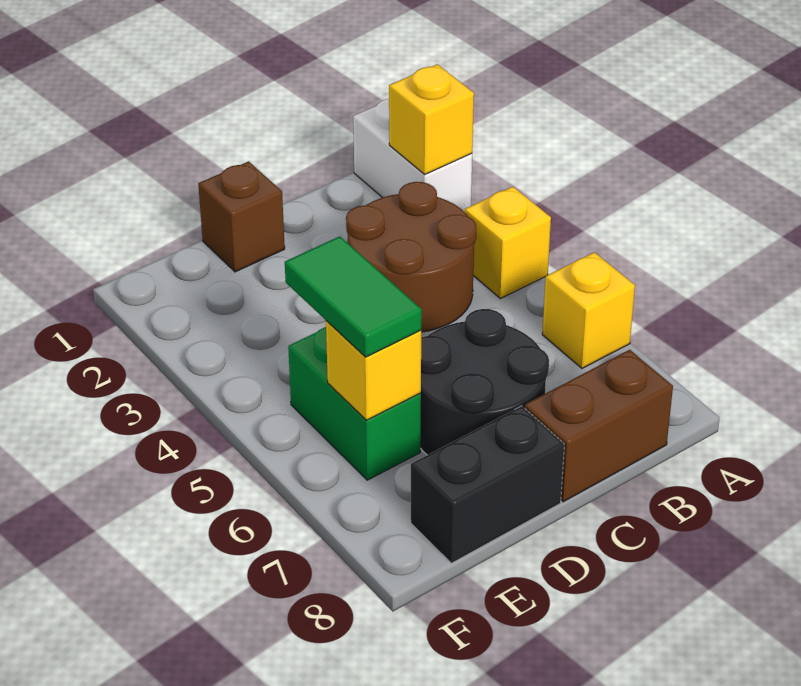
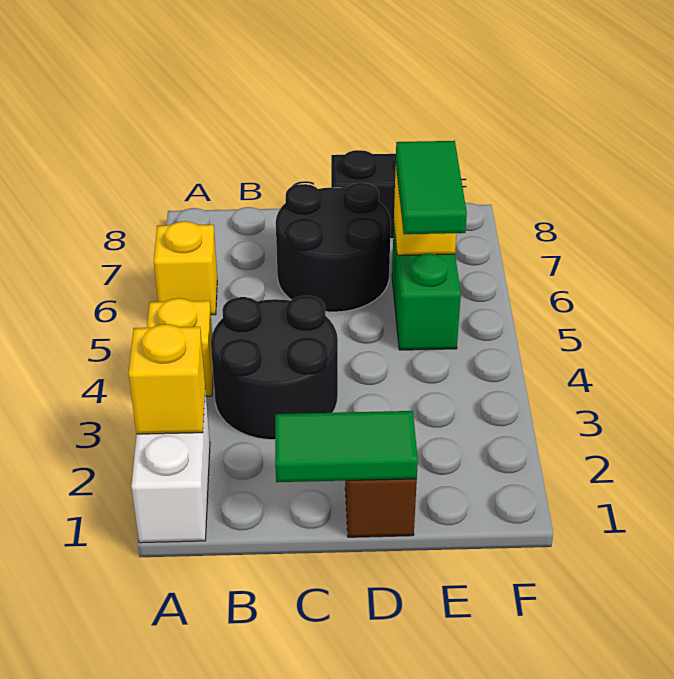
brown round brick B3:C4 level 1 -> black round brick B3:C4 level 1
brown brick B8:C8 level 1 -> none
none -> green tile C1:D1 level 2

